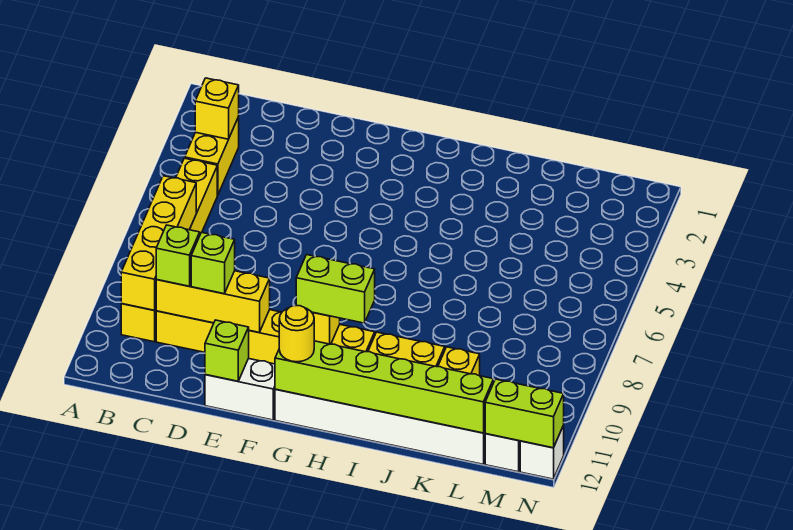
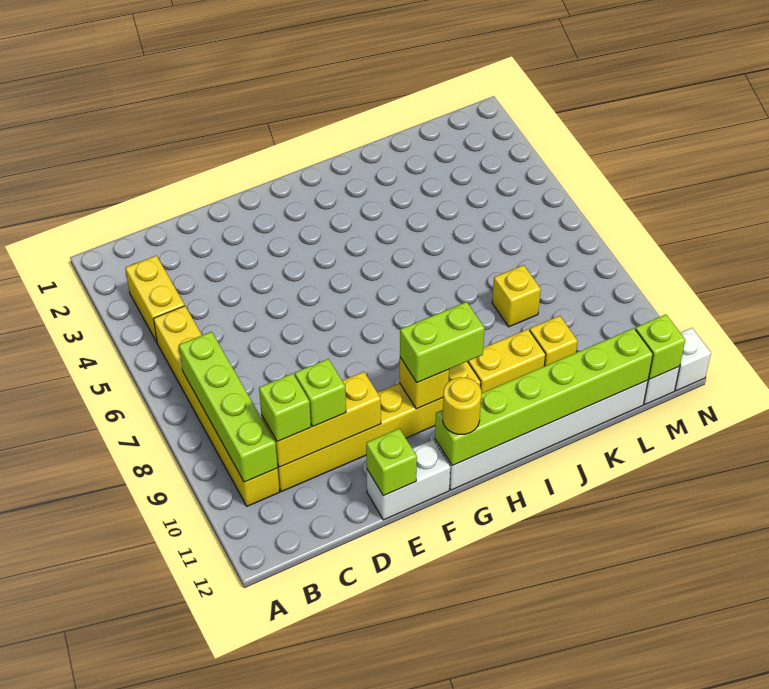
yellow brick B3 level 2 -> yellow brick K8 level 1
yellow brick B7:B10 level 2 -> lime brick B7:B10 level 2
lime brick M12:N12 level 2 -> lime brick M12 level 2

